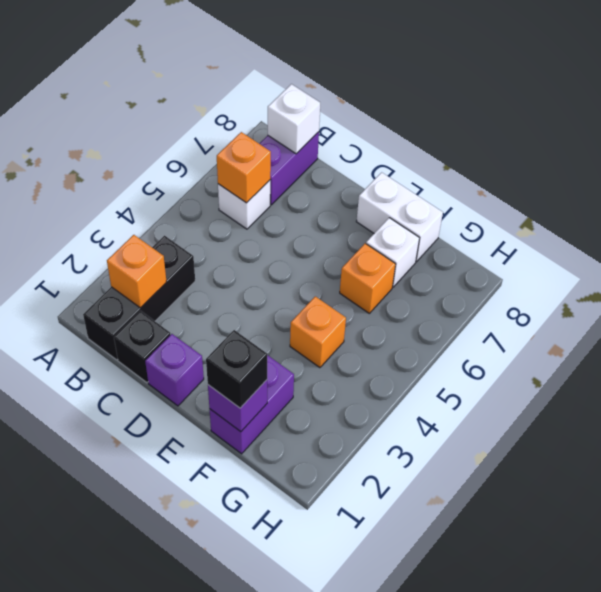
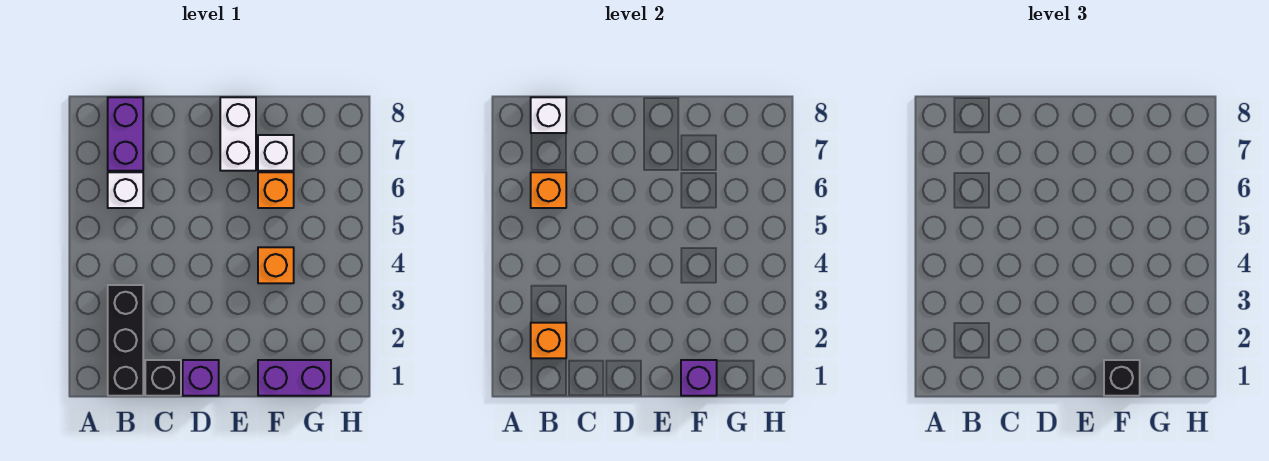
white brick E8:F8 level 1 -> white brick E7:E8 level 1
purple brick F1:F2 level 1 -> purple brick F1:G1 level 1

